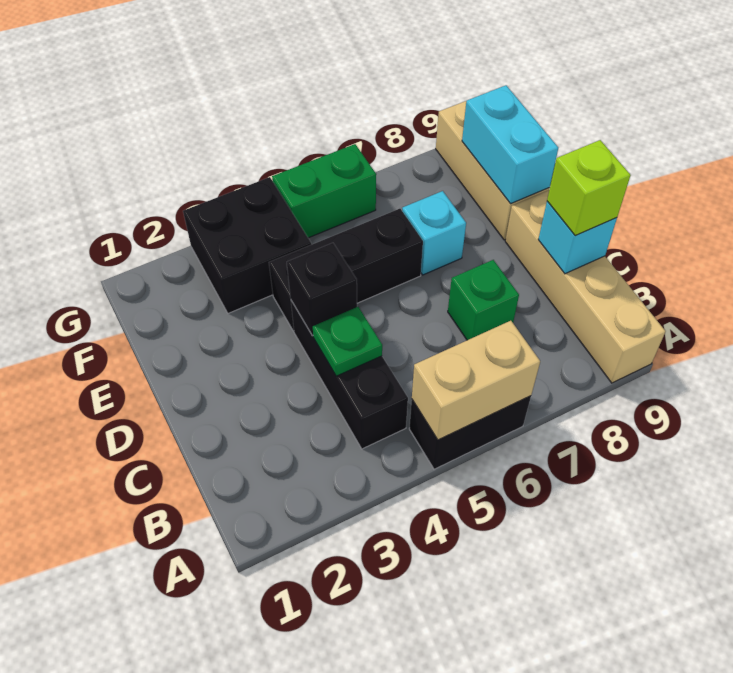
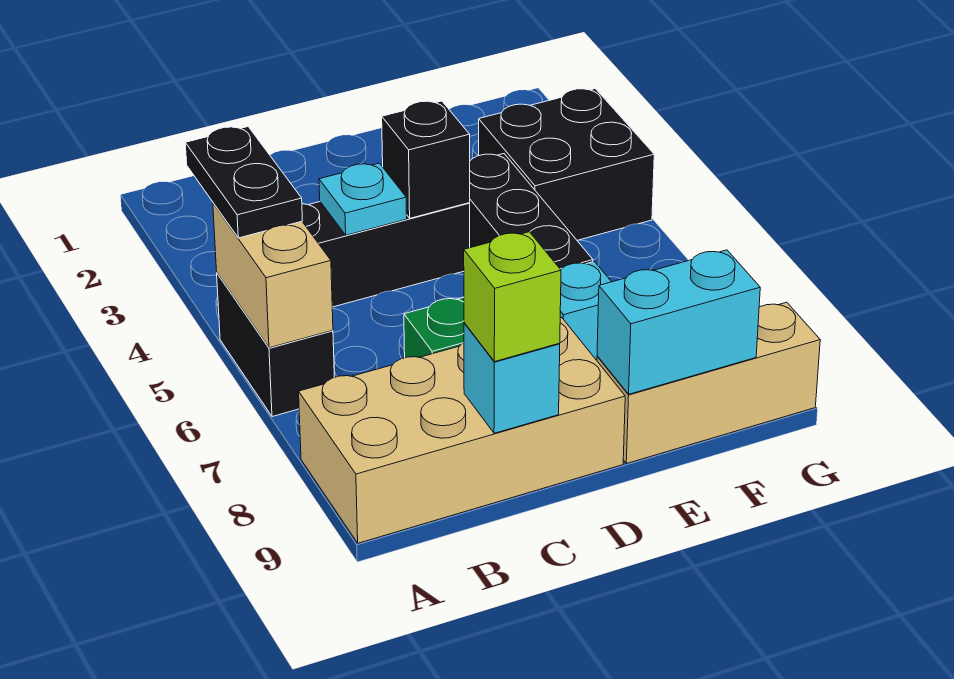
none -> black plate A4:A5 level 3
tan brick A9:D9 level 1 -> tan brick A8:D9 level 1
green plate C4 level 2 -> cyan plate C4 level 2
green brick G5:G6 level 1 -> none

